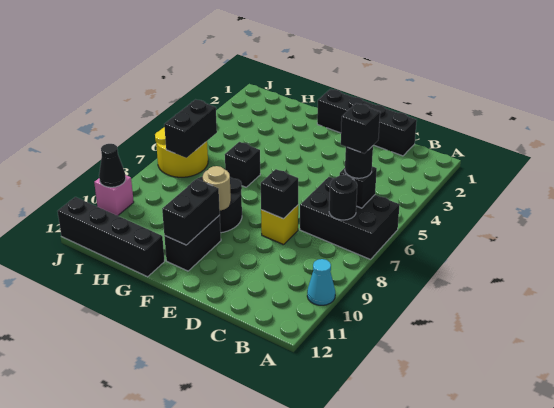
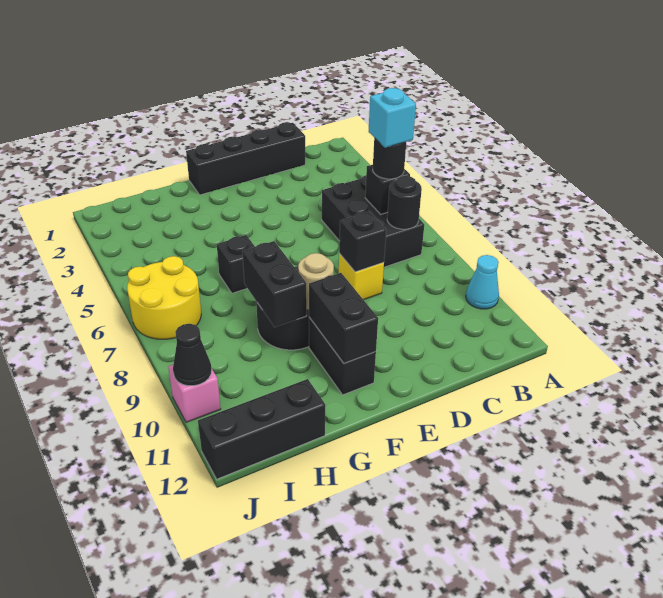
black brick A6:C7 level 1 -> black brick B5:C7 level 1
black brick B6 level 4 -> cyan brick B6 level 4
black brick G12:J12 level 1 -> black brick H12:J12 level 1
black brick I6:I7 level 2 -> black brick G8:G9 level 2

